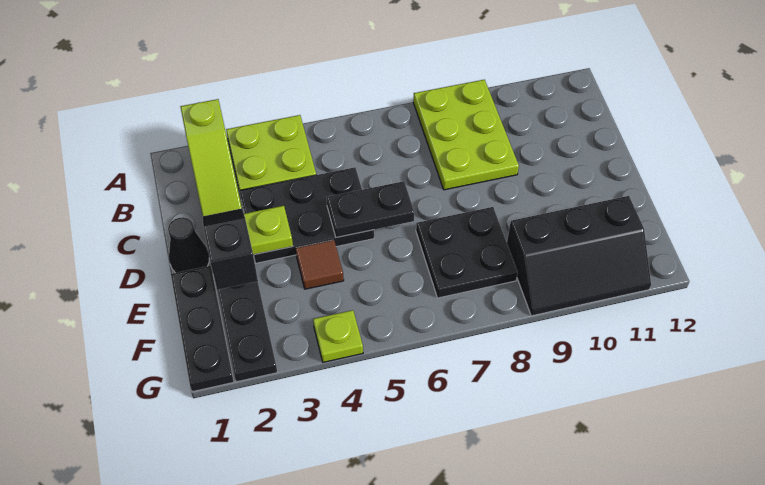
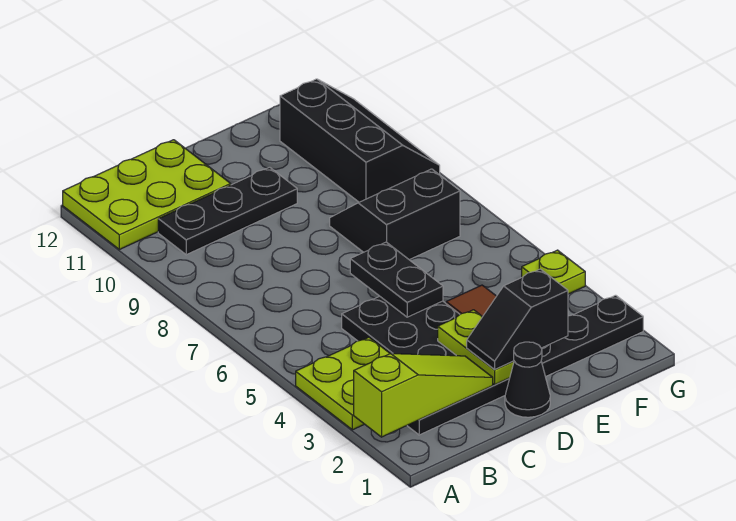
lime plate A8:C9 level 1 -> lime plate A11:C12 level 1
black plate E1:G1 level 1 -> black plate B10:D10 level 1
black plate E7:F8 level 1 -> black slope E7:F8 level 1 top 7

